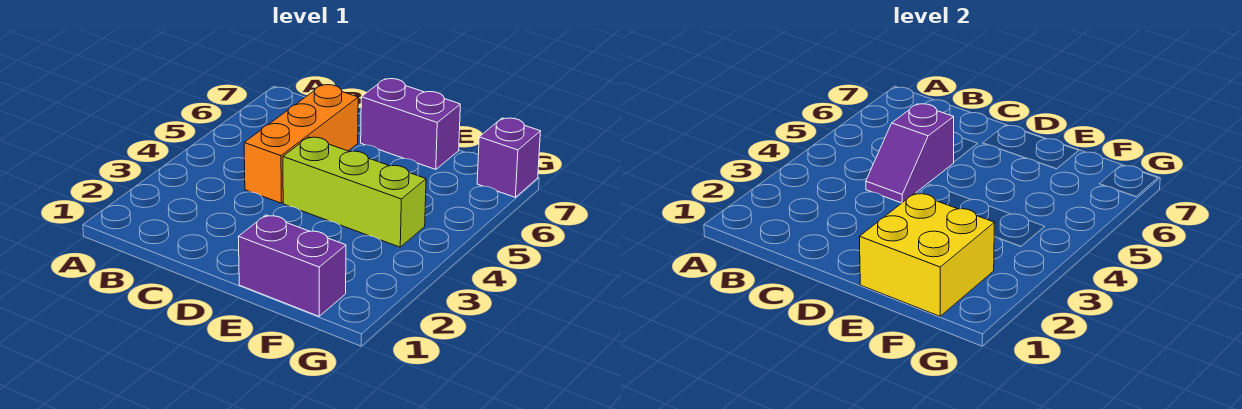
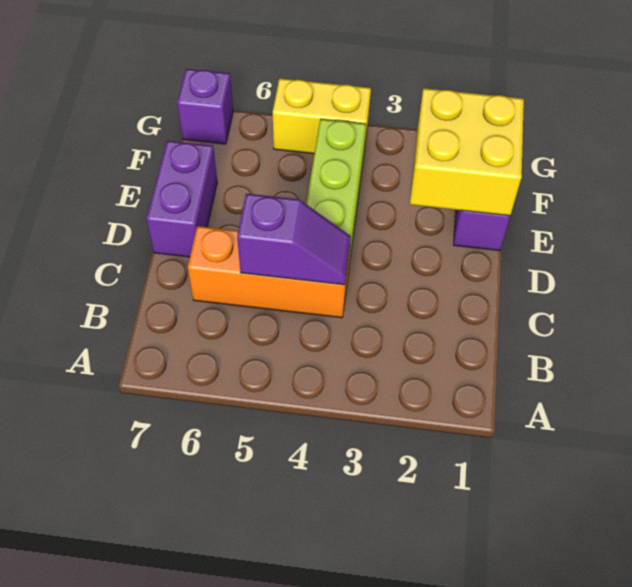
none -> yellow brick G4:G5 level 1

